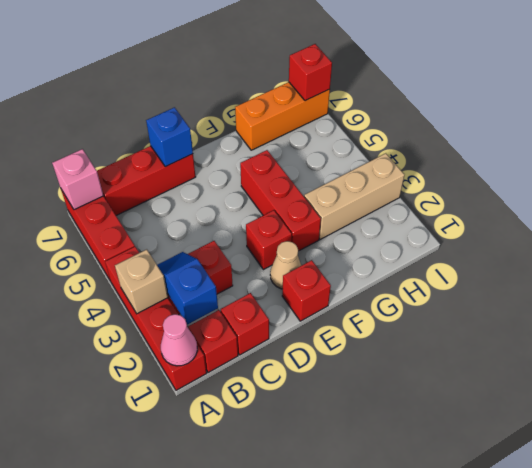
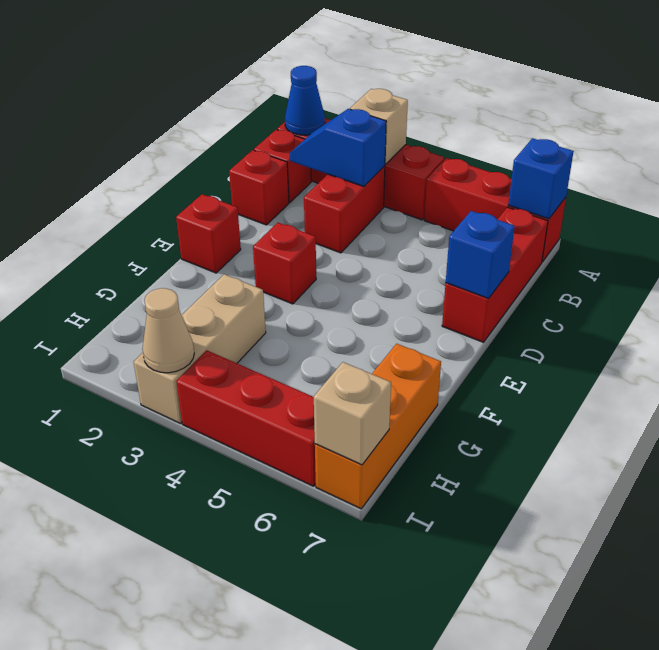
pink cone A1 level 2 -> blue cone A1 level 2
pink brick A7 level 2 -> blue brick A7 level 2
blue slope B2:B3 level 2 top 2 -> blue slope B2:B3 level 2 top 3
tan cone E2 level 1 -> tan cone I3 level 2
red brick F3:F5 level 1 -> red brick I4:I6 level 1
red brick I7 level 2 -> tan brick I7 level 2

